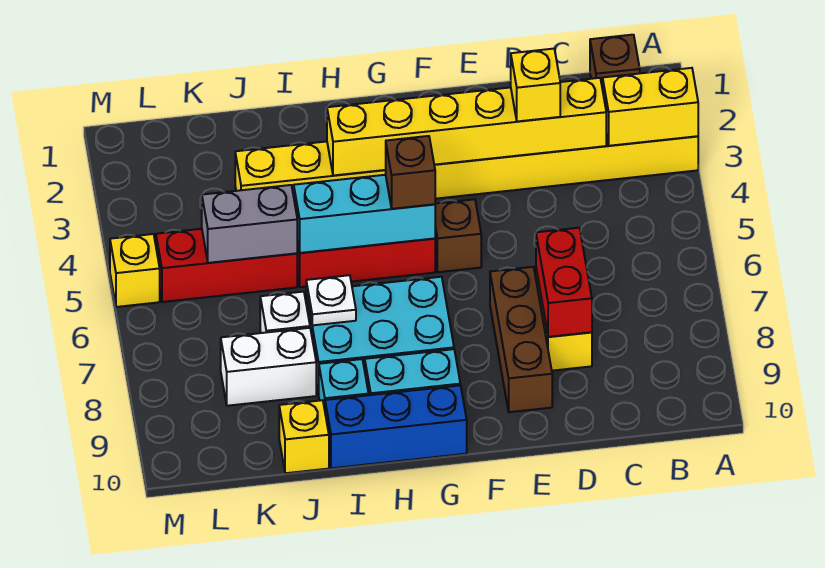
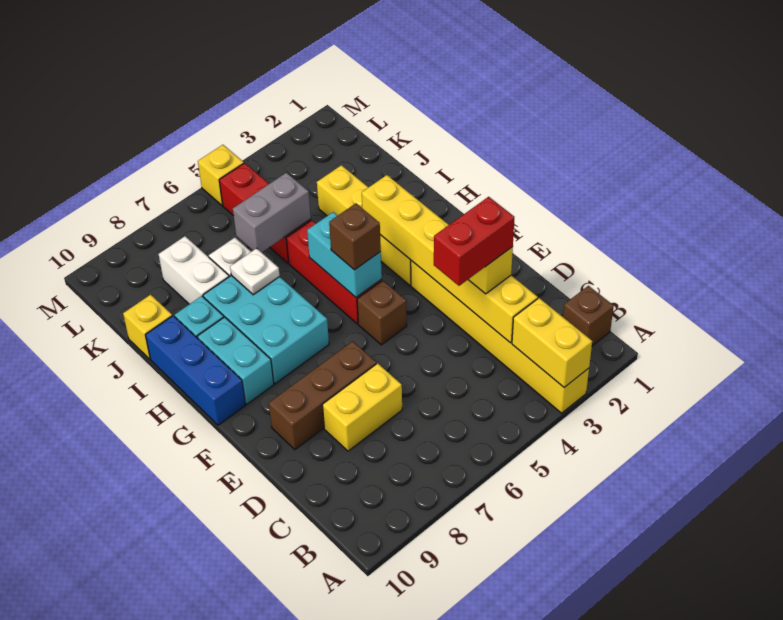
red brick D7:D8 level 2 -> red brick D3:D4 level 4
cyan brick G5:I5 level 2 -> cyan brick G5:H5 level 2
grey brick J5:K5 level 2 -> grey brick J5:J6 level 2

